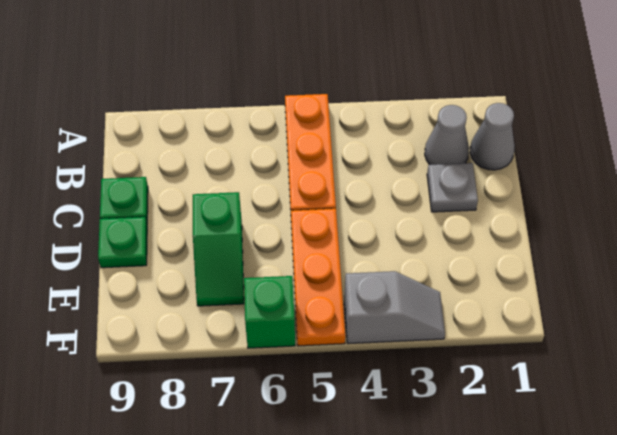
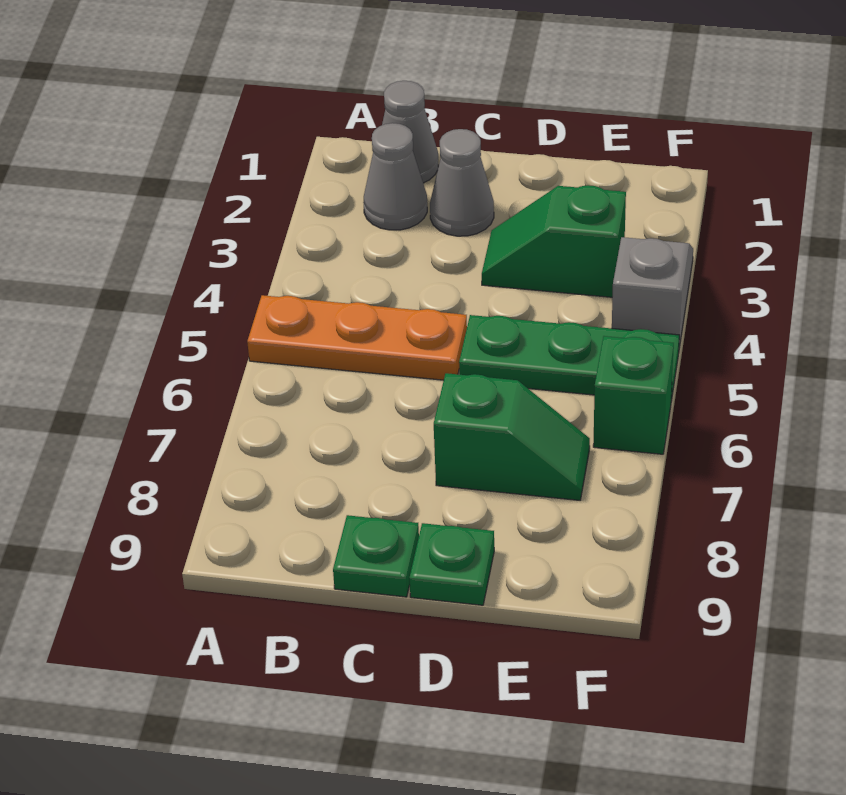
grey plate C2 level 1 -> grey cone C2 level 1
none -> green slope D3:E3 level 1 top E
orange plate D5:F5 level 1 -> green plate D5:F5 level 1

